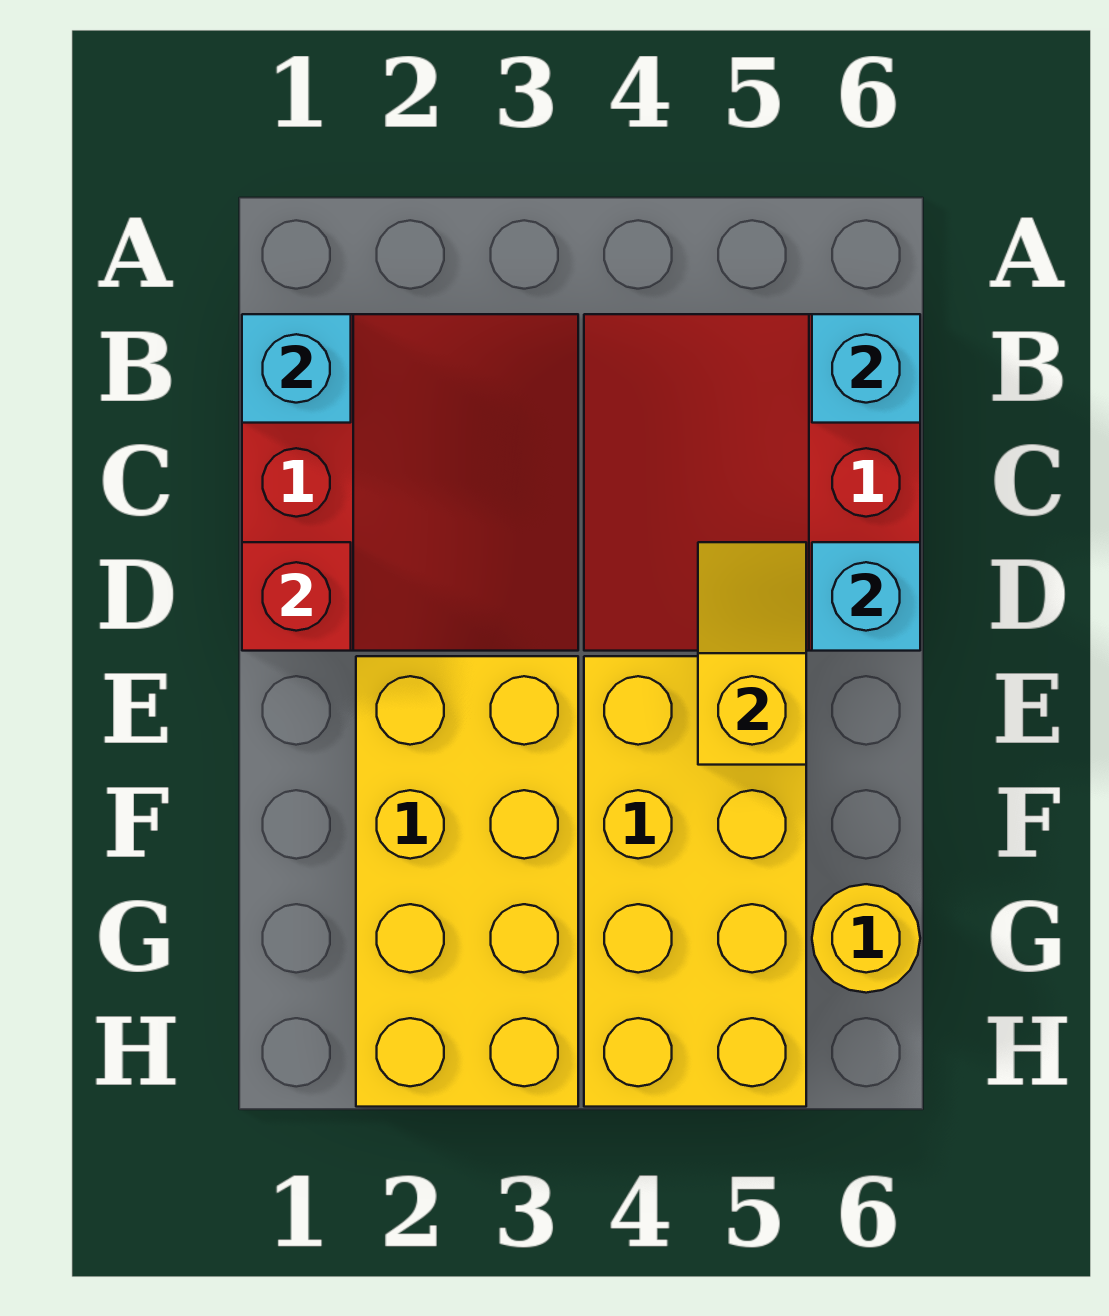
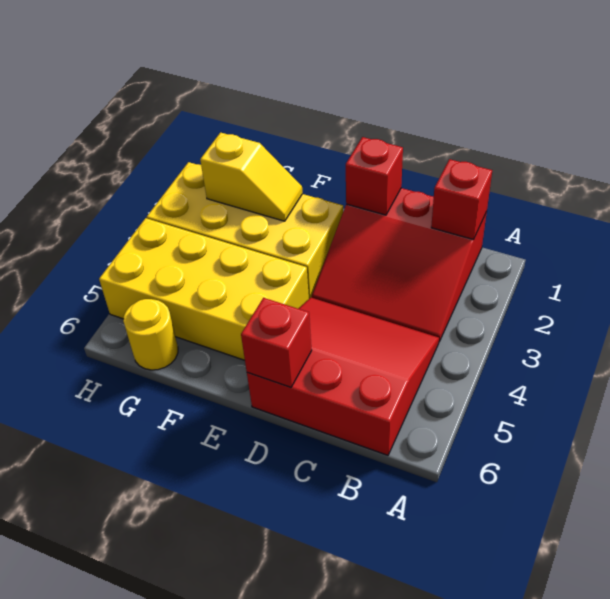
cyan brick B1 level 2 -> red brick B1 level 2
cyan brick B6 level 2 -> none
yellow slope D5:E5 level 2 top E -> yellow slope F2:G2 level 2 top G
cyan brick D6 level 2 -> red brick D6 level 2

